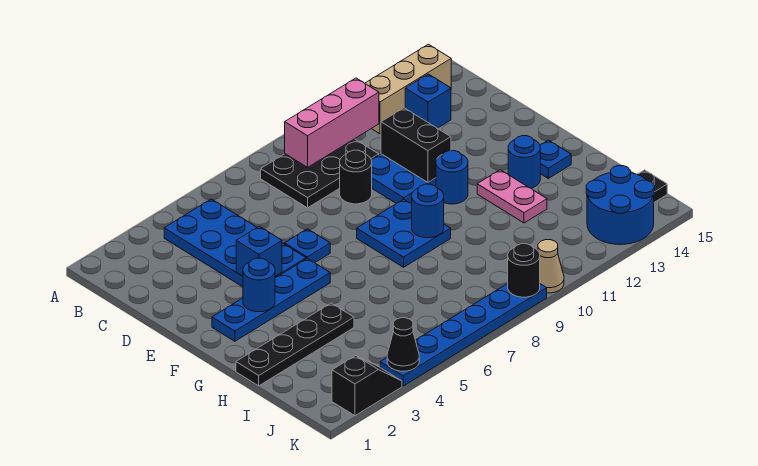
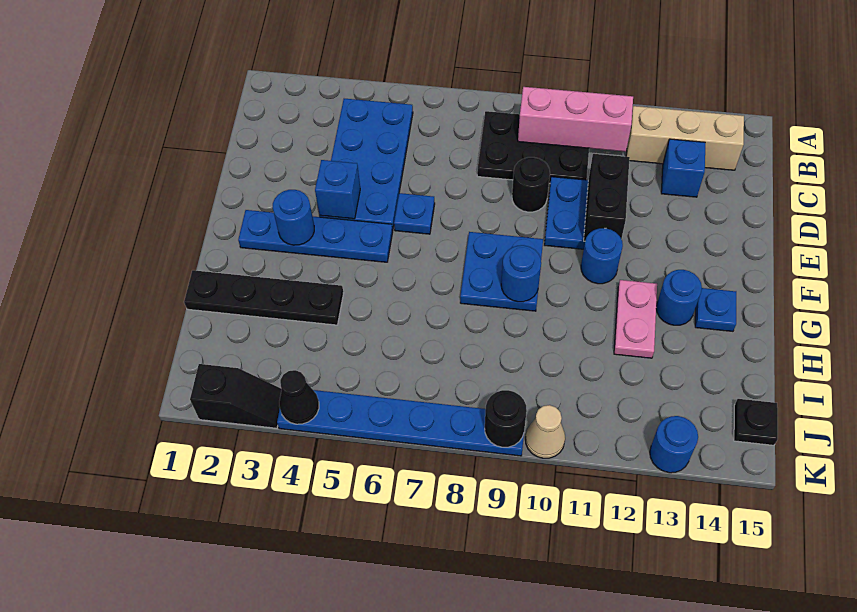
blue round brick J13:K14 level 1 -> blue round brick K13 level 1

